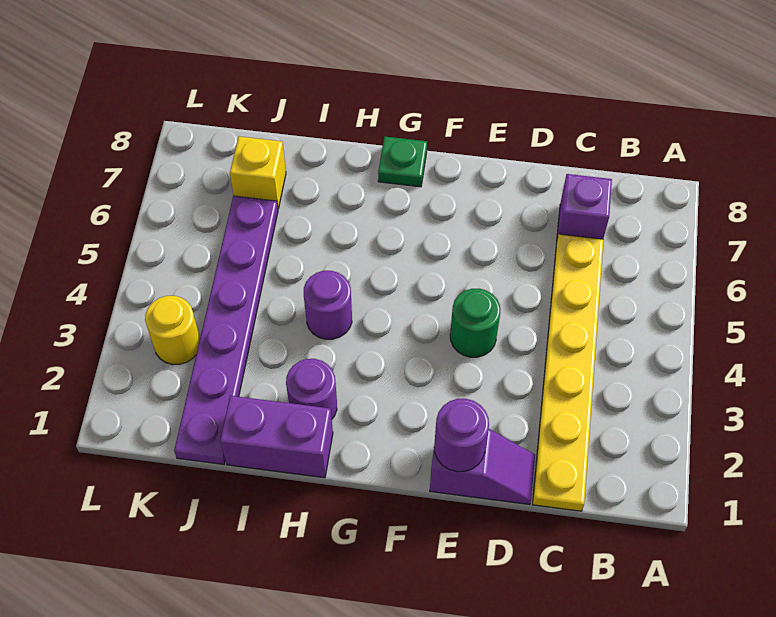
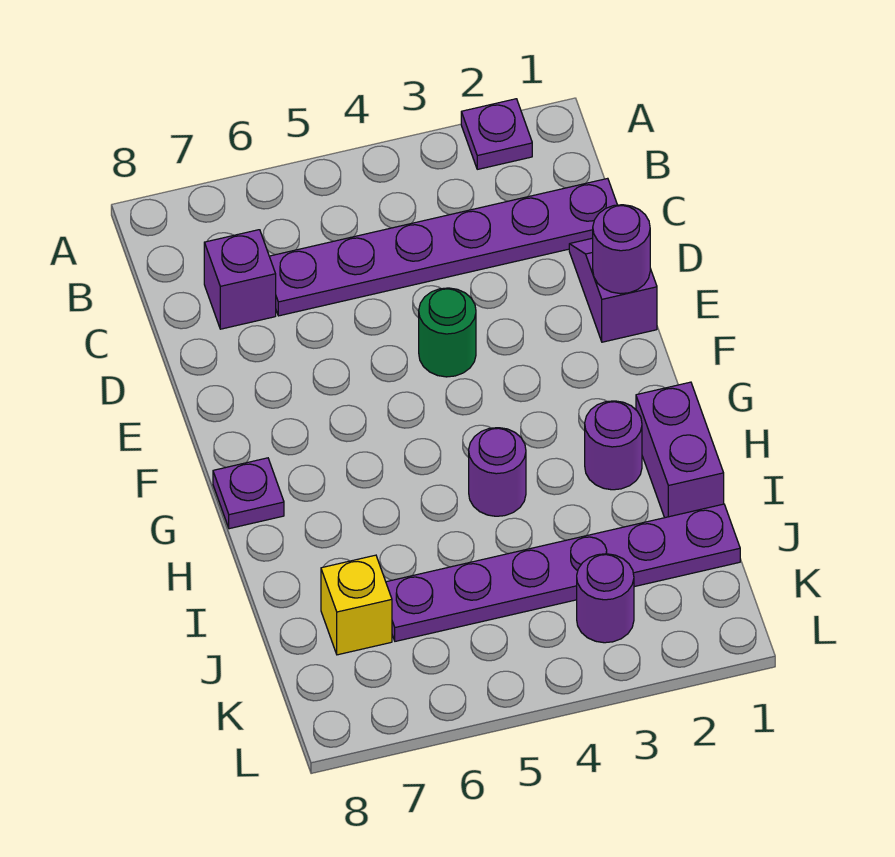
none -> purple plate A2 level 1
yellow plate C1:C6 level 1 -> purple plate C1:C6 level 1
green plate G8 level 1 -> purple plate G8 level 1
yellow round brick K3 level 1 -> purple round brick K3 level 1

